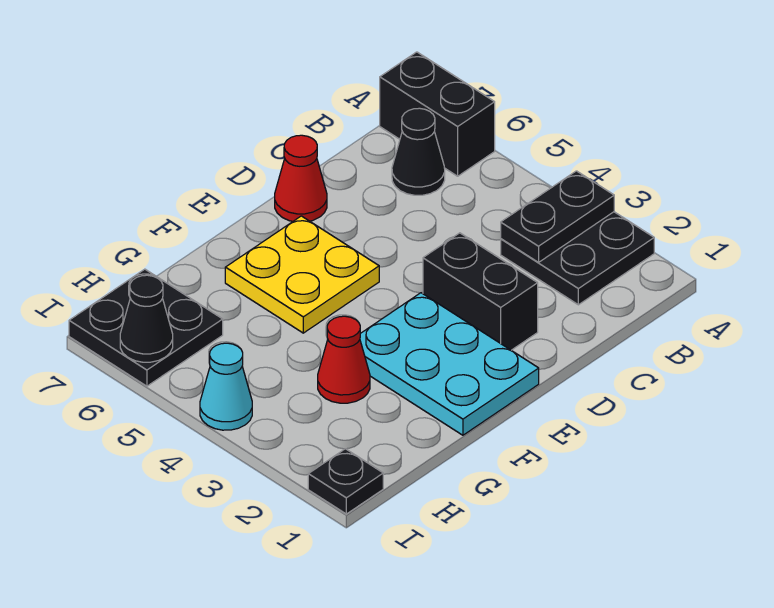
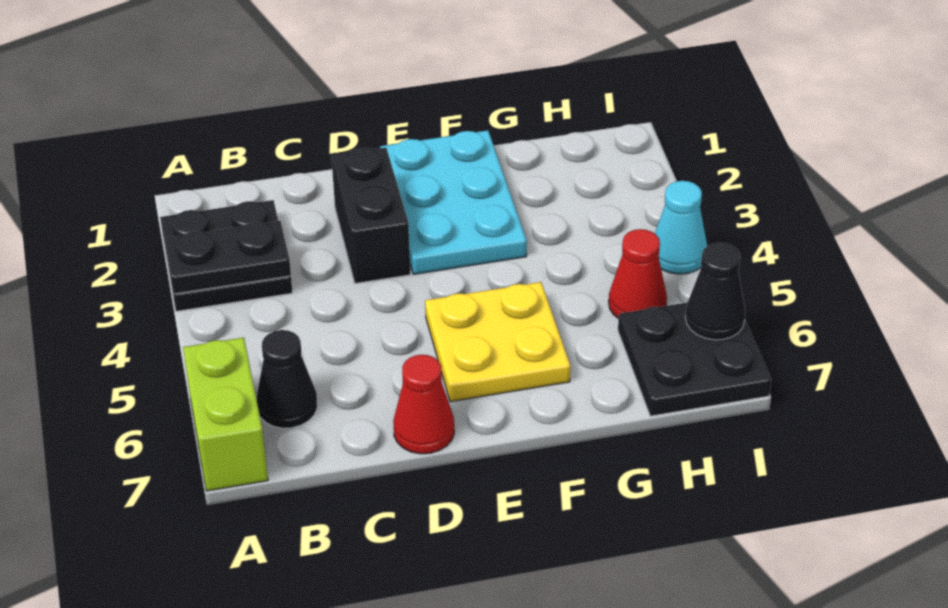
black brick A6:A7 level 1 -> lime brick A6:A7 level 1
red cone G3 level 1 -> red cone H5 level 1
black plate I1 level 1 -> none

